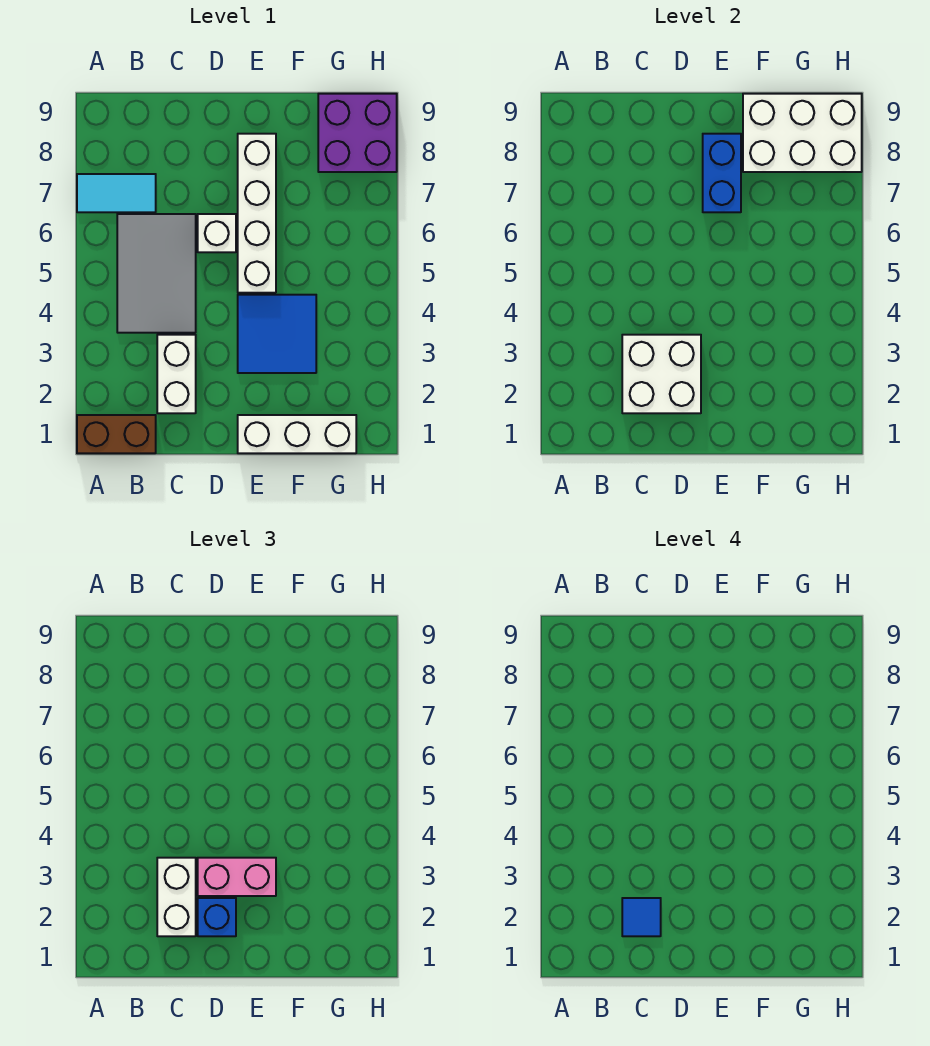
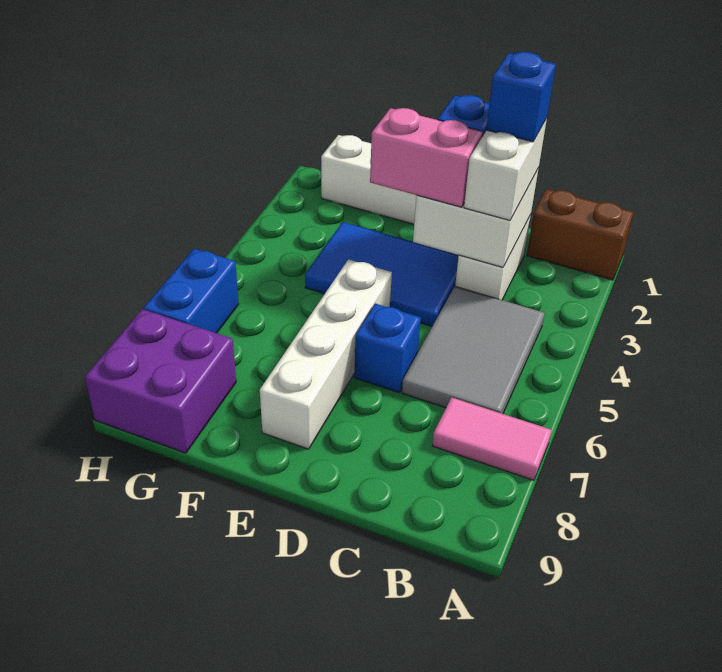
cyan tile A7:B7 level 1 -> pink tile A7:B7 level 1
blue tile C2 level 4 -> blue brick C2 level 4
white brick D6 level 1 -> blue brick D6 level 1
blue tile E3:F4 level 1 -> blue tile D3:F4 level 1
blue brick E7:E8 level 2 -> blue brick H6:H7 level 1
white brick F8:H9 level 2 -> none

